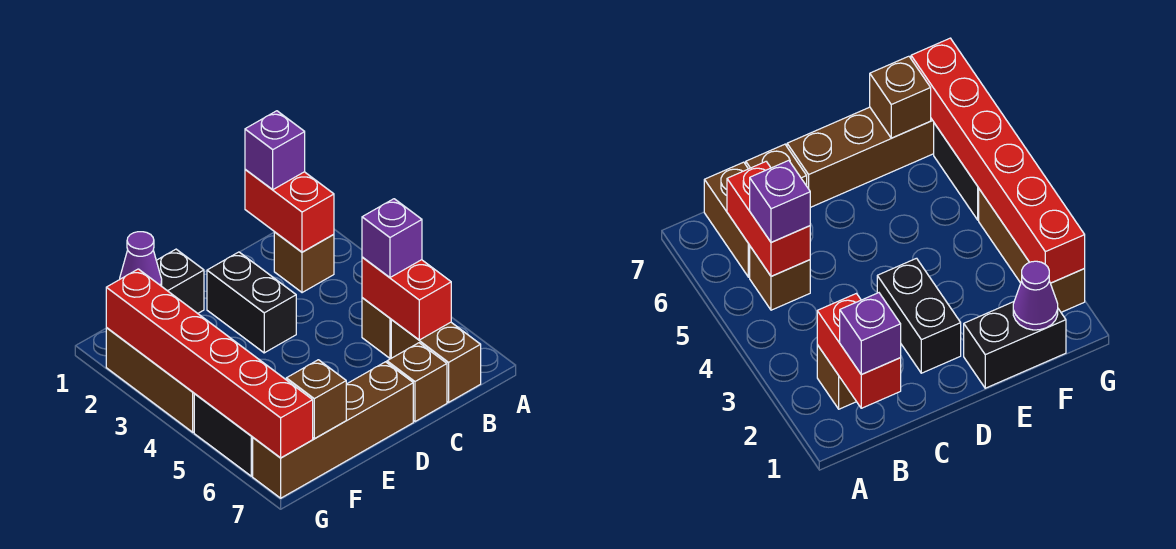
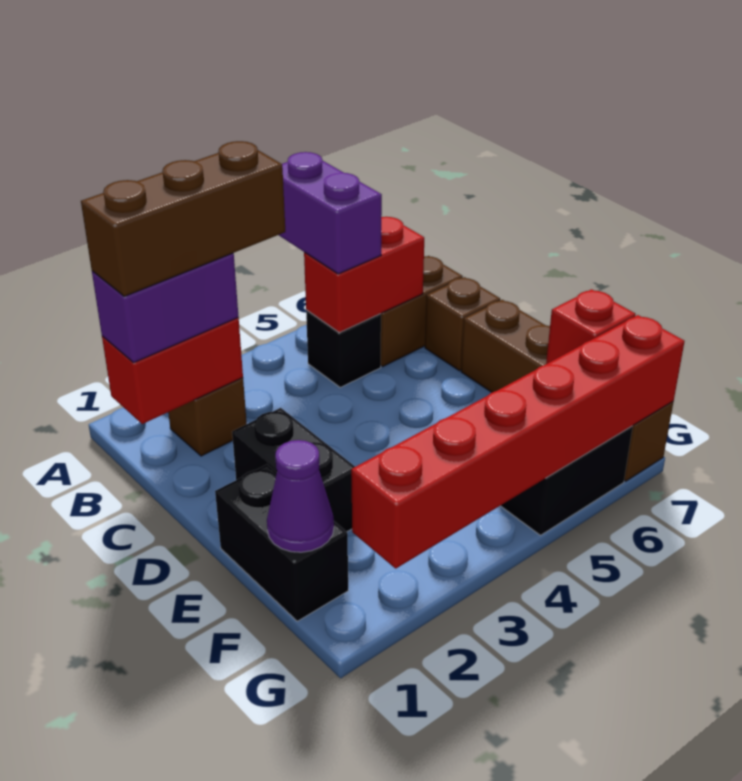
purple brick B1 level 3 -> purple brick B1:B2 level 3
brown brick B5 level 1 -> black brick B5 level 1
purple brick B5 level 3 -> purple brick A5:B5 level 3
black brick D2:D3 level 1 -> black brick D2:E2 level 1
brown brick F7 level 2 -> red brick F7 level 2
brown brick G2:G4 level 1 -> brown brick B1:B3 level 4

